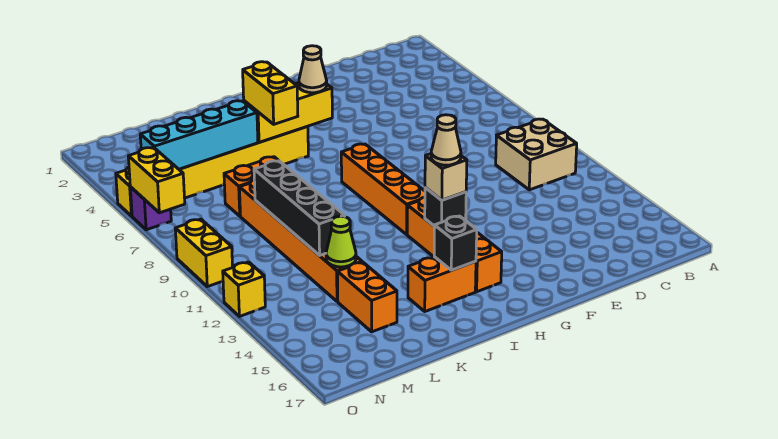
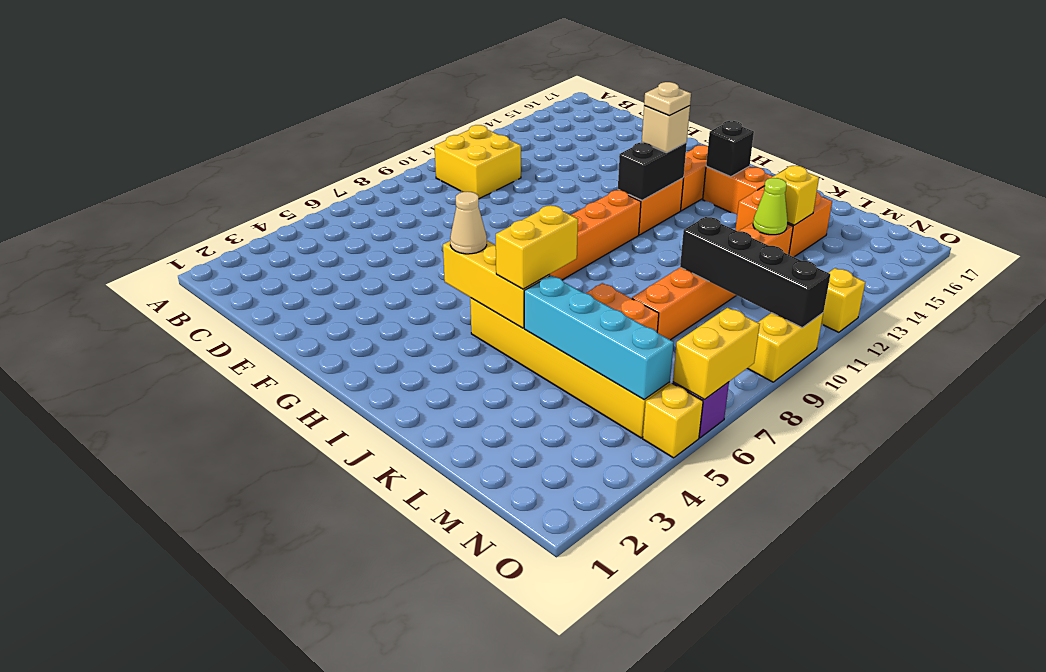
tan brick B10:C11 level 1 -> yellow brick B10:C11 level 1
black brick H13 level 2 -> black brick H12:H13 level 2
tan cone H13 level 4 -> tan plate H13 level 4
black brick L9:L12 level 2 -> black brick L10:O10 level 2
orange brick L14:L15 level 1 -> orange brick K14:L15 level 1
none -> yellow brick L14 level 2

